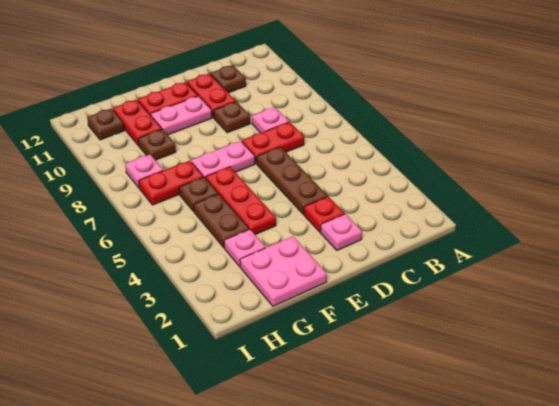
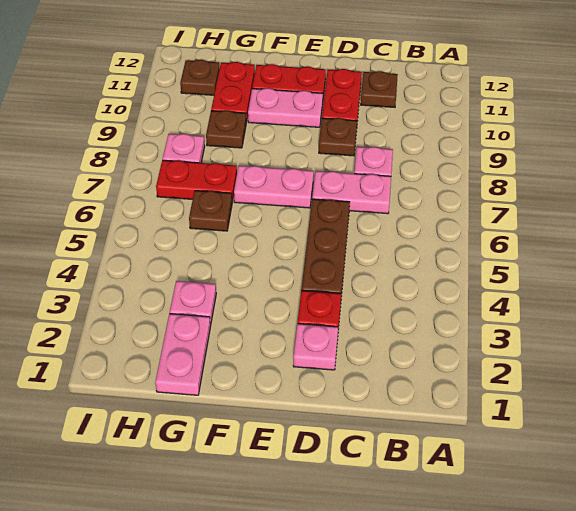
red plate C7:D7 level 1 -> pink plate C7:D7 level 1
pink plate F1:G2 level 1 -> pink plate G1:G2 level 1
red plate F4:F6 level 1 -> none
brown plate G4:G5 level 1 -> none

